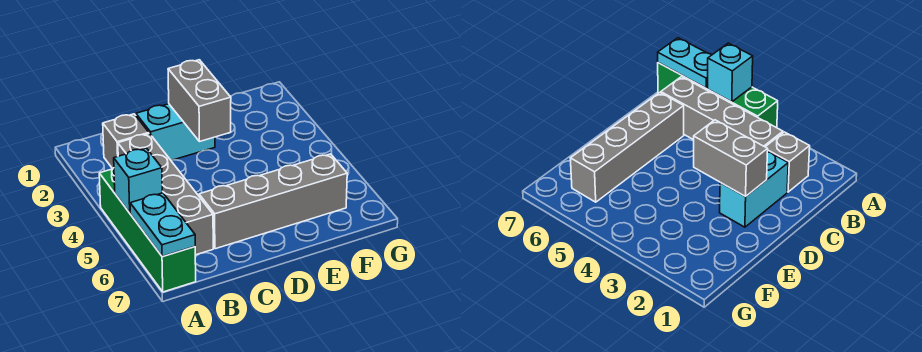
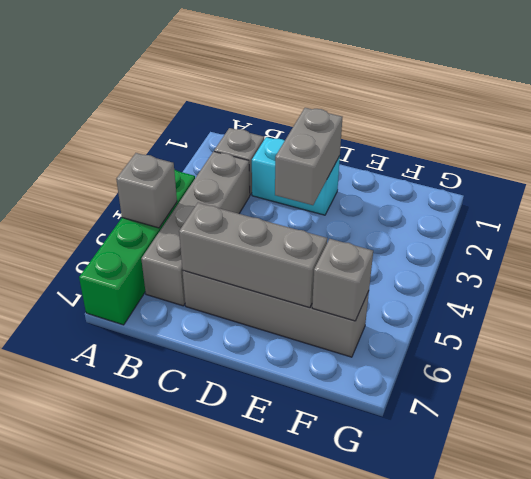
cyan brick A5 level 2 -> grey brick A5 level 2
cyan plate A6:A7 level 2 -> none
none -> grey brick C6:E6 level 2
none -> grey brick F6 level 2

